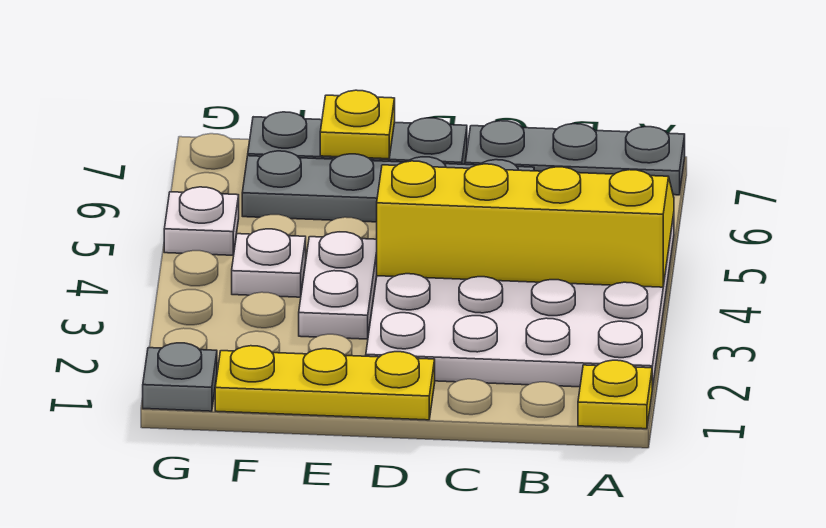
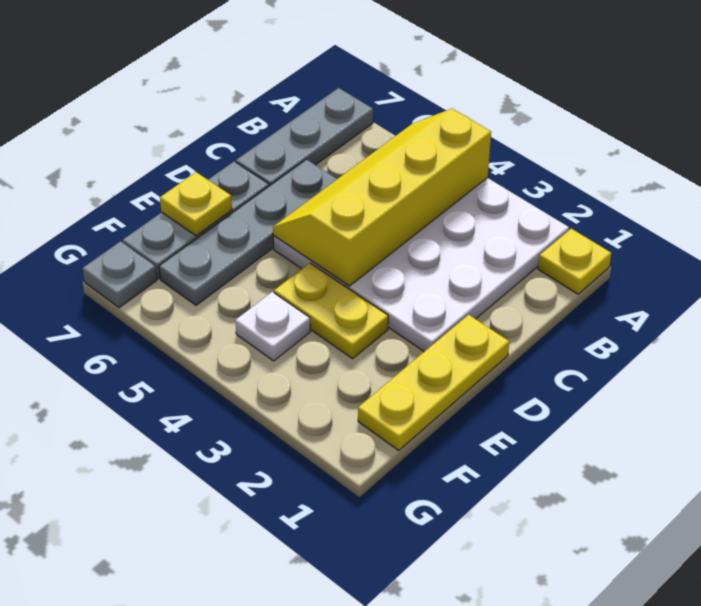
white plate E3:E4 level 1 -> yellow plate E3:E4 level 1
grey plate G1 level 1 -> grey plate G7 level 1
white plate G5 level 1 -> none

